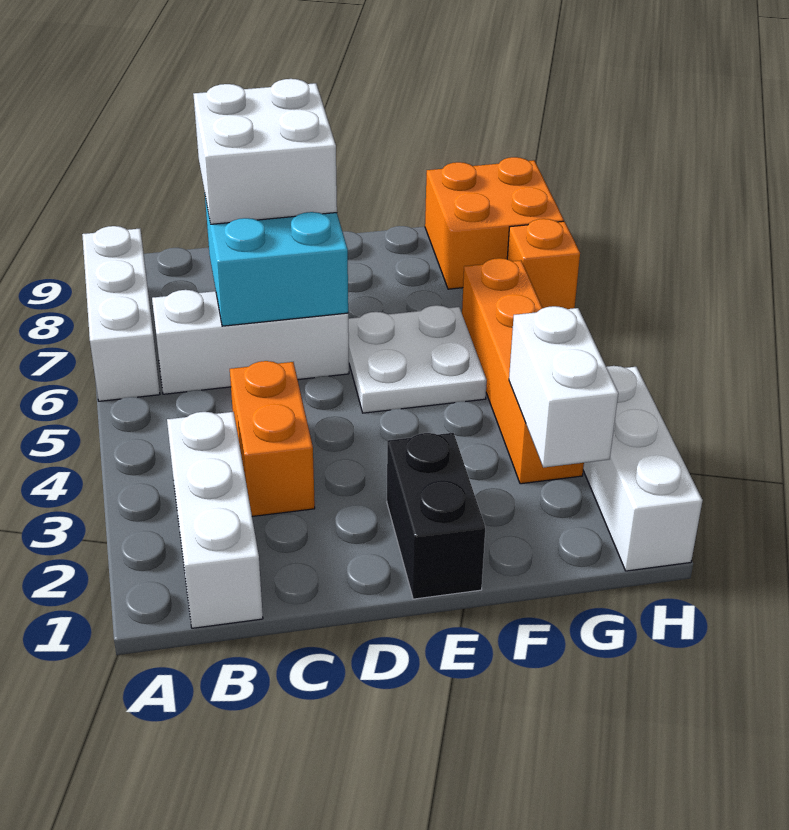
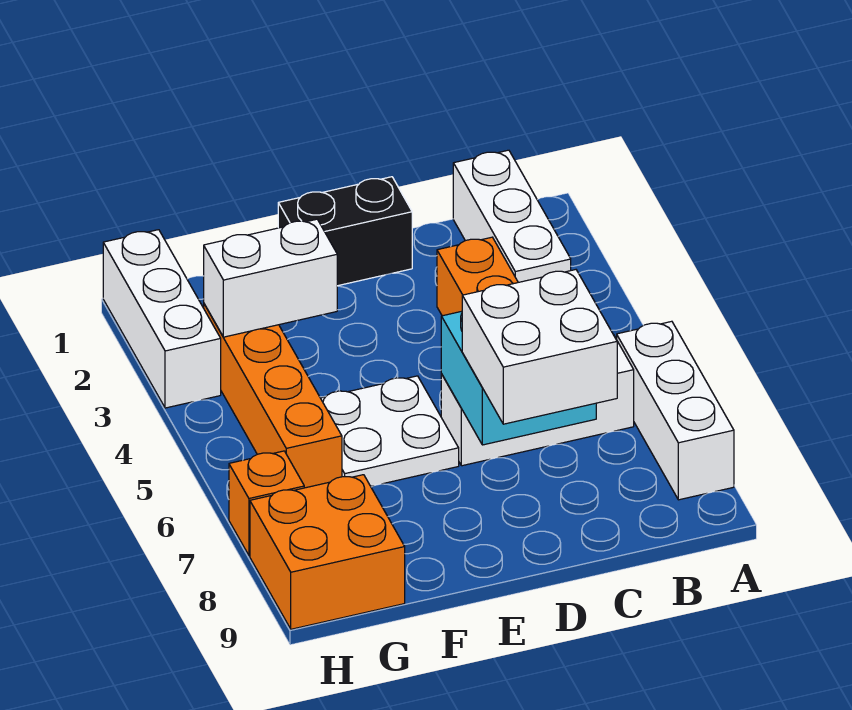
black brick E1:E2 level 1 -> black brick D1:E1 level 1
white brick G2:G3 level 2 -> white brick F3:G3 level 2

